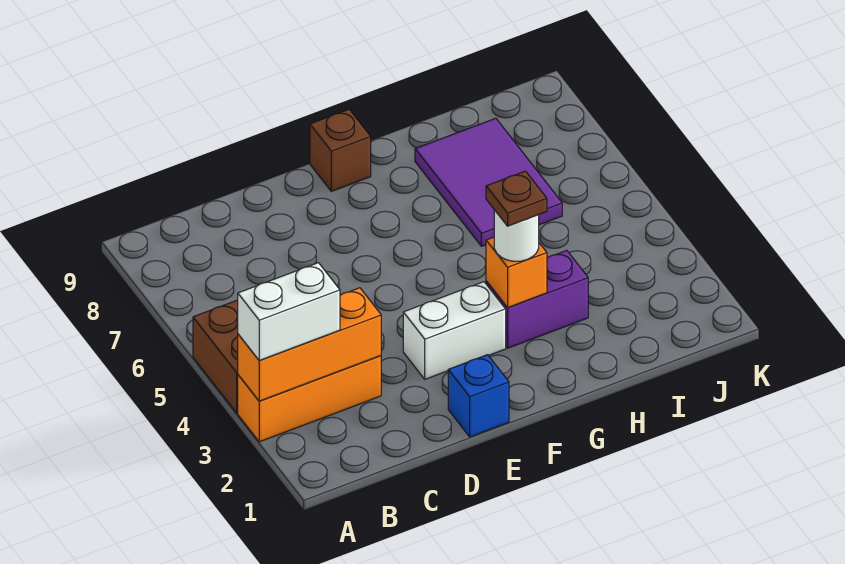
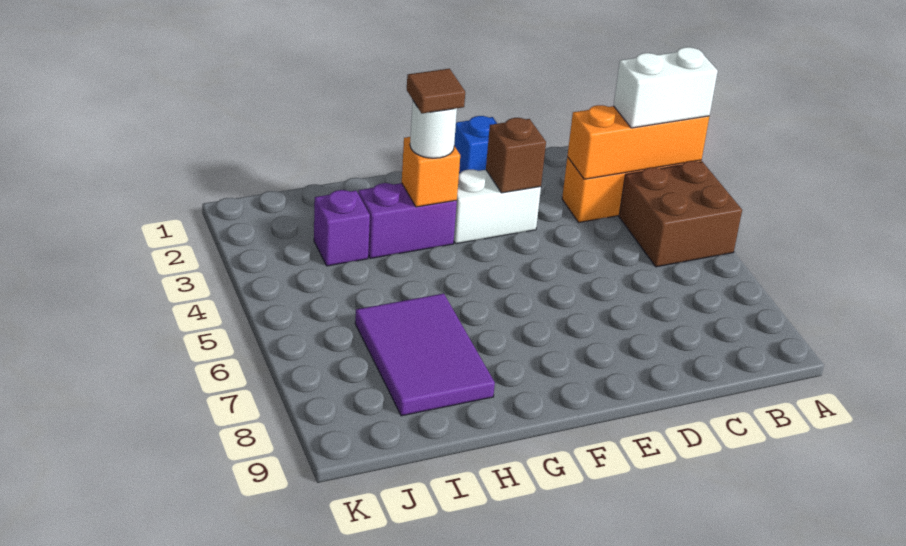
brown brick F9 level 1 -> brown brick E3 level 2
brown plate G3 level 4 -> brown tile G3 level 4
none -> purple brick I3 level 1

